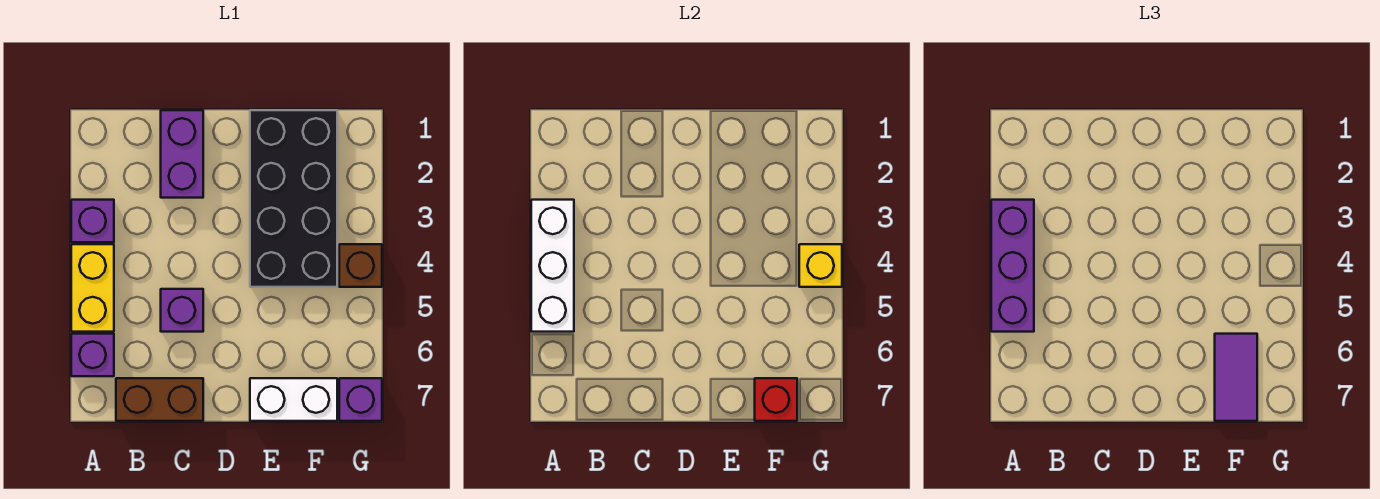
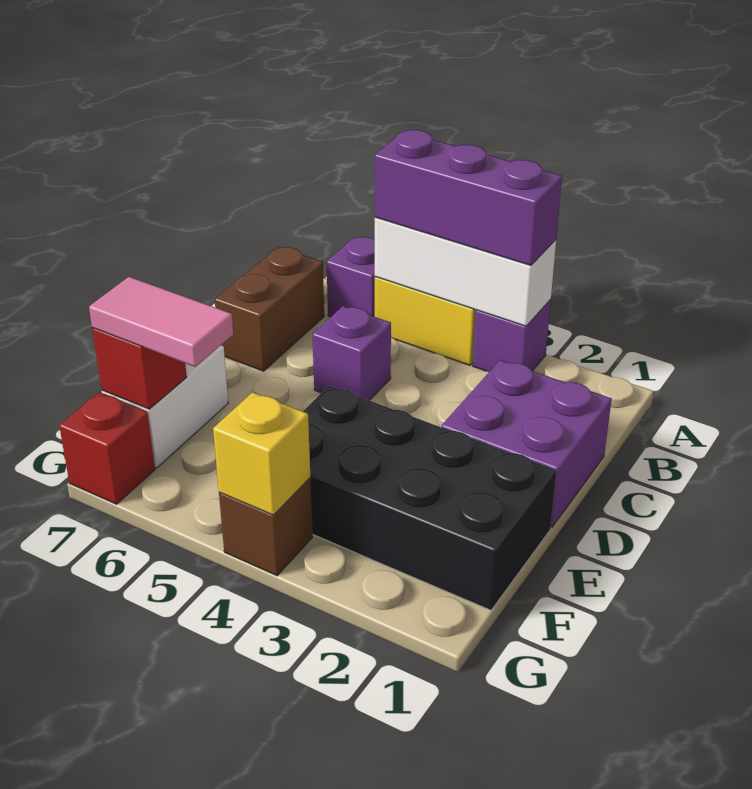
purple brick C1:C2 level 1 -> purple brick C1:D2 level 1
purple tile F6:F7 level 3 -> pink tile F6:F7 level 3
purple brick G7 level 1 -> red brick G7 level 1

